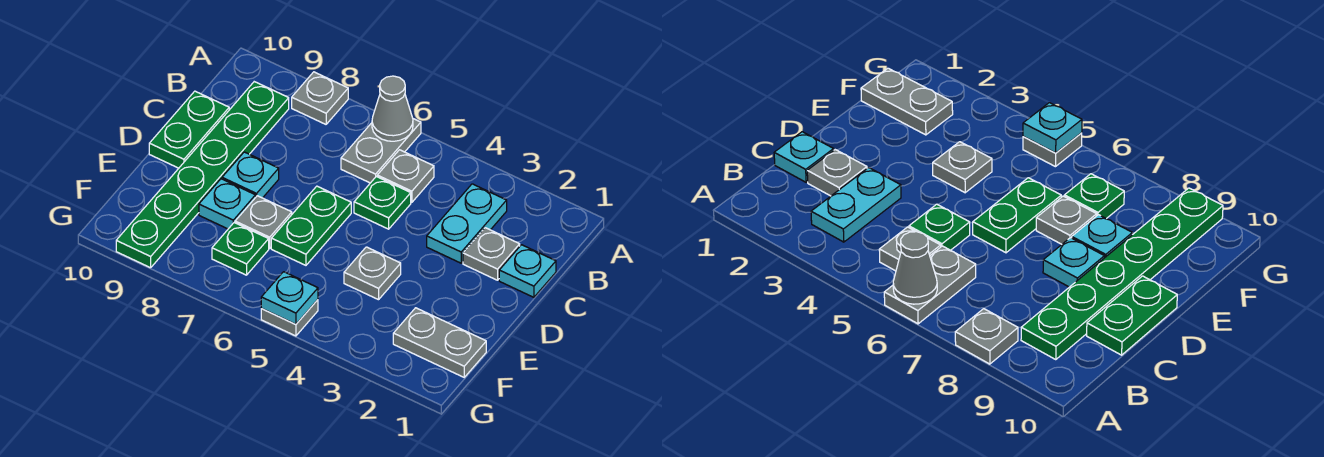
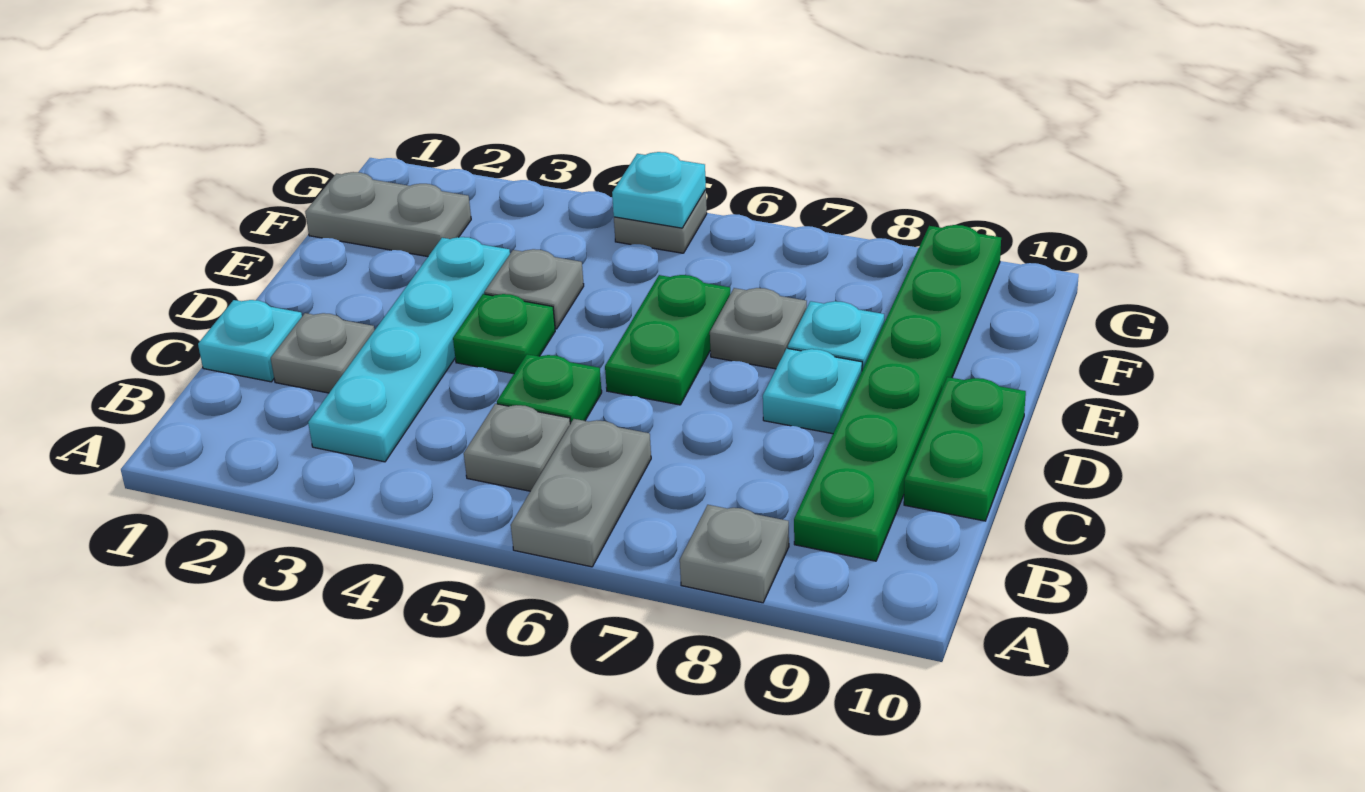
grey cone A6 level 2 -> none
cyan plate B3:C3 level 1 -> cyan plate B3:E3 level 1
green plate F7 level 1 -> green plate D4 level 1

